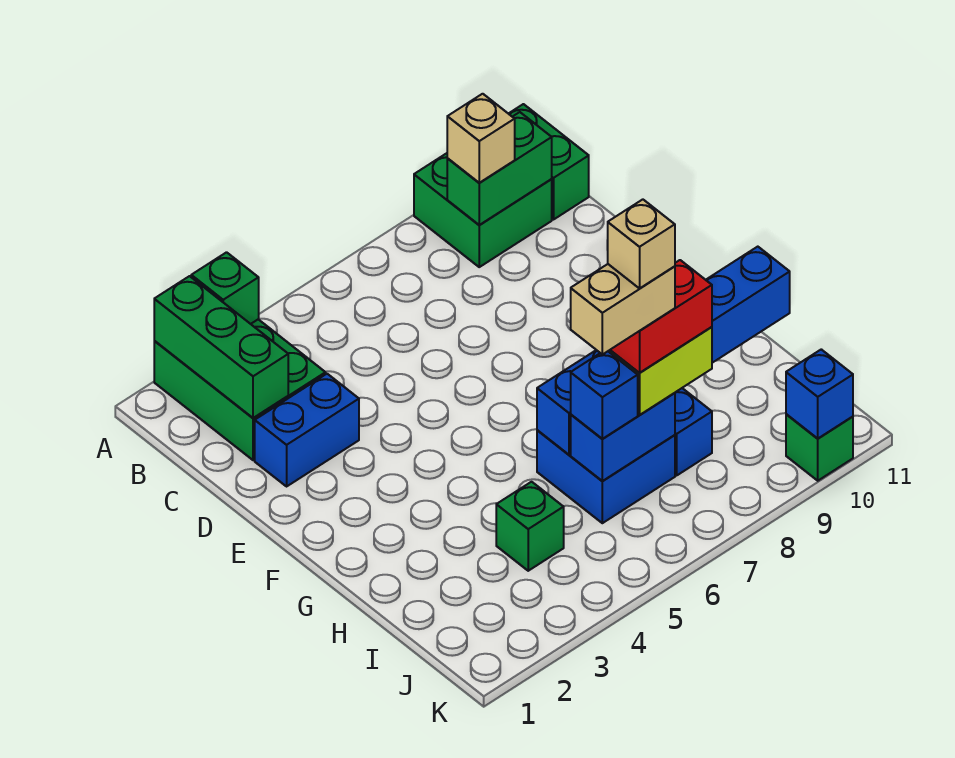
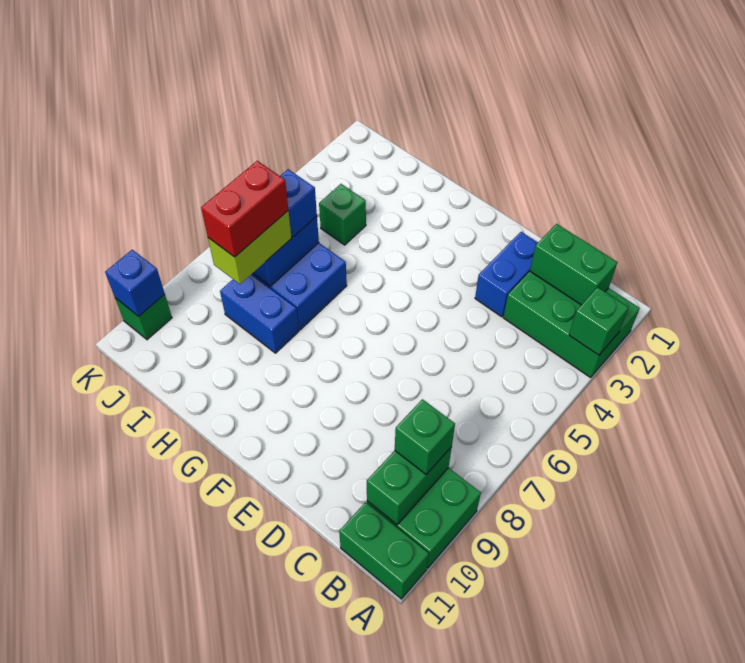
green brick A2:C2 level 2 -> green brick B2:C2 level 2
tan brick B9 level 3 -> green brick B9 level 3
blue brick H6:H11 level 2 -> none
tan brick I6:I7 level 5 -> none
tan brick I7 level 6 -> none

